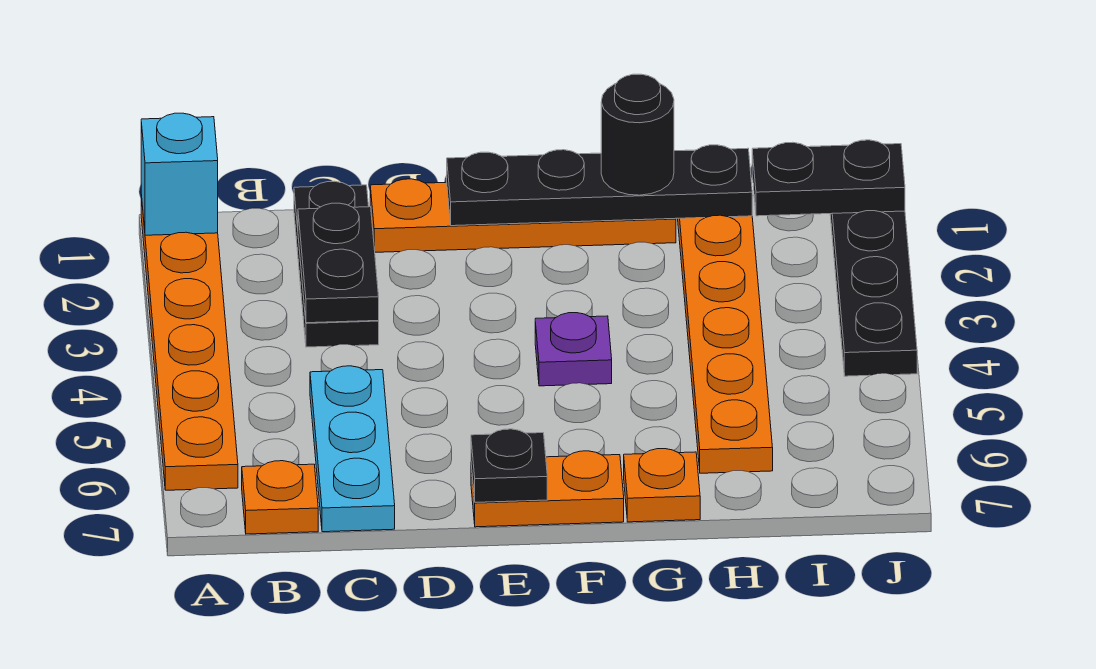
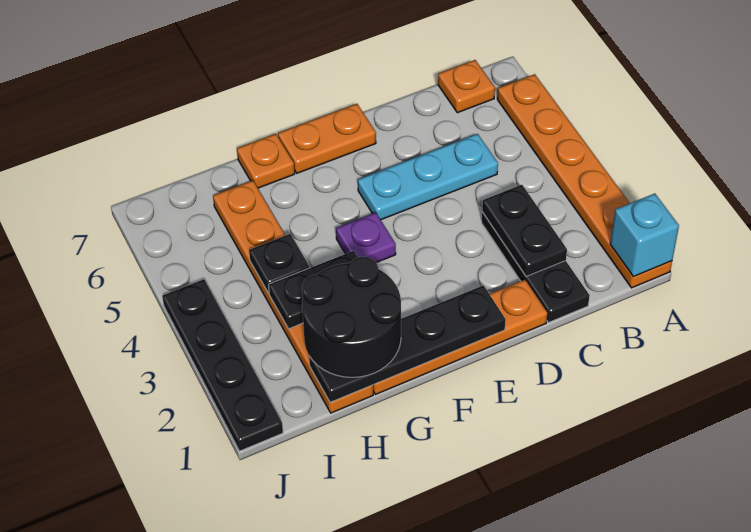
cyan plate C5:C7 level 1 -> cyan plate C5:E5 level 1
black plate E7 level 2 -> black plate H4 level 2
black round brick G1 level 3 -> black round brick G1:H2 level 3
black plate I1:J1 level 2 -> black plate G3:H3 level 2

